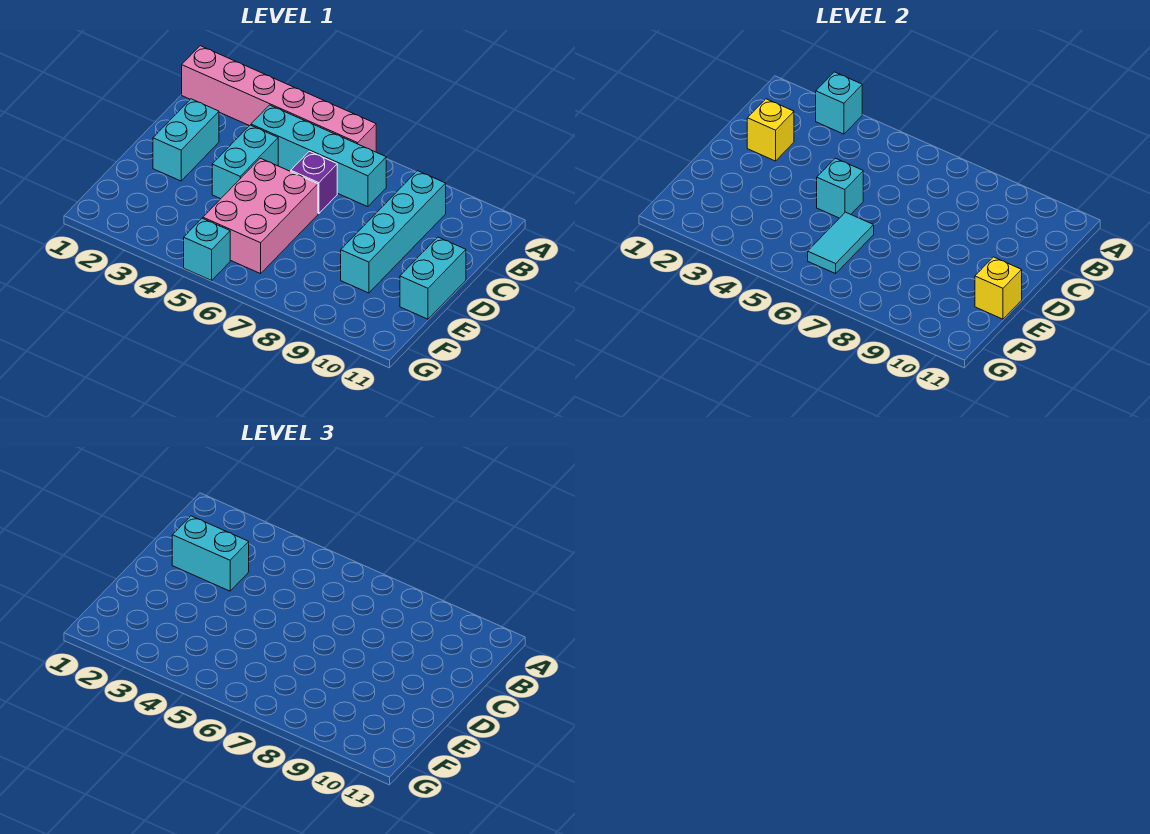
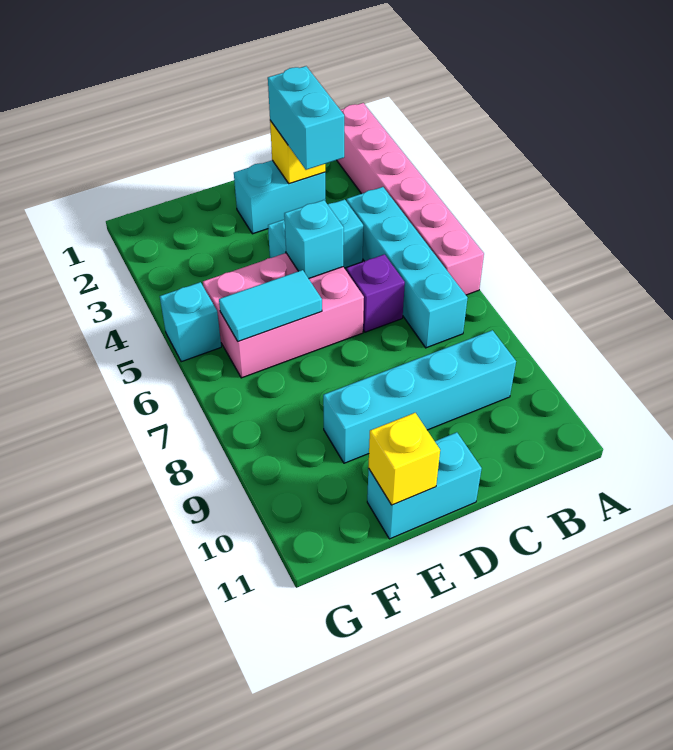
cyan brick A3 level 2 -> none

